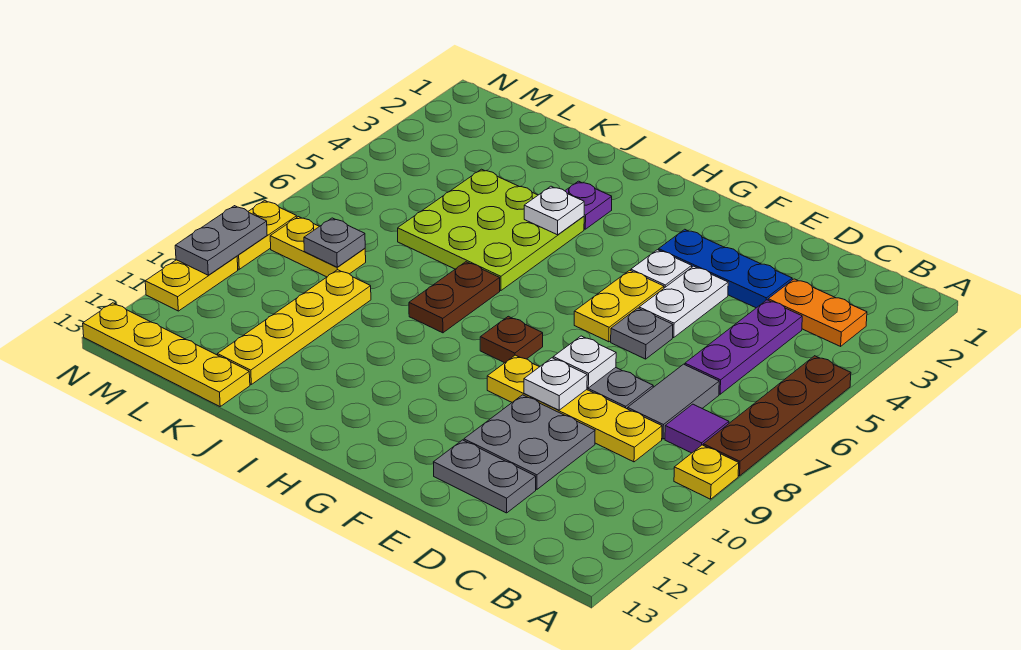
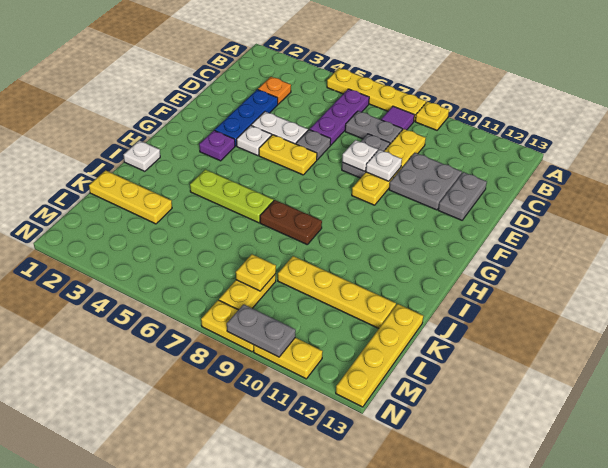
brown plate A5:A8 level 1 -> yellow plate A5:A8 level 1
orange plate B3:C3 level 1 -> orange plate C3 level 1
purple plate C4:C6 level 1 -> purple plate B6:D6 level 1
grey tile C7:C8 level 1 -> grey plate C7:C8 level 1
brown plate G8 level 1 -> none
purple plate I3 level 1 -> purple plate G3 level 1
lime plate I4:K6 level 1 -> lime plate I4:I6 level 1
white plate I4 level 2 -> white plate I1 level 1
none -> yellow plate K1:K3 level 1
grey plate L8 level 2 -> yellow plate L8 level 2

